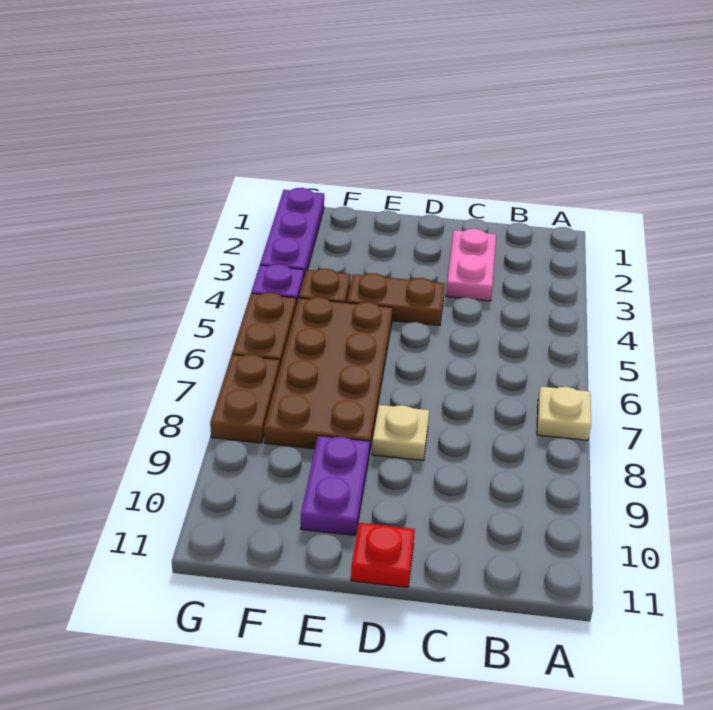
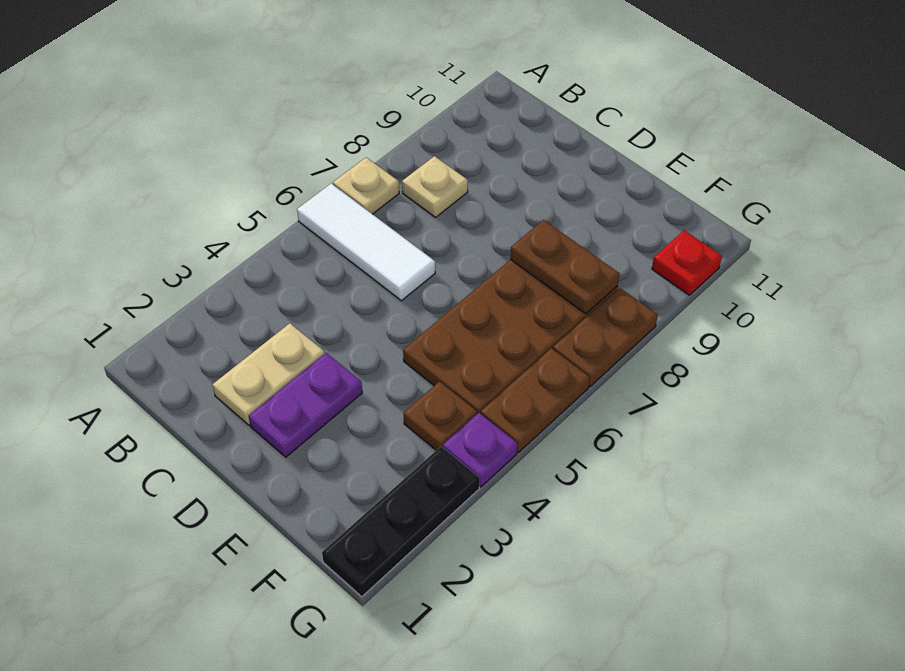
none -> white tile A6:C6 level 1
pink plate C2:C3 level 1 -> tan plate C2:C3 level 1
brown plate D4:E4 level 1 -> brown plate E8:F8 level 2
tan plate D8 level 1 -> tan plate B8 level 1
red plate D11 level 1 -> red plate G10 level 1
purple plate E9:E10 level 1 -> purple plate D2:D3 level 1
purple plate G1:G3 level 1 -> black plate G1:G3 level 1

